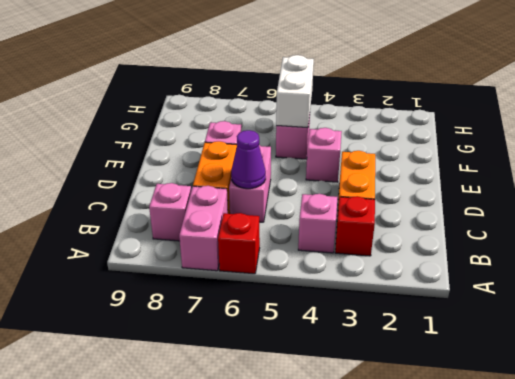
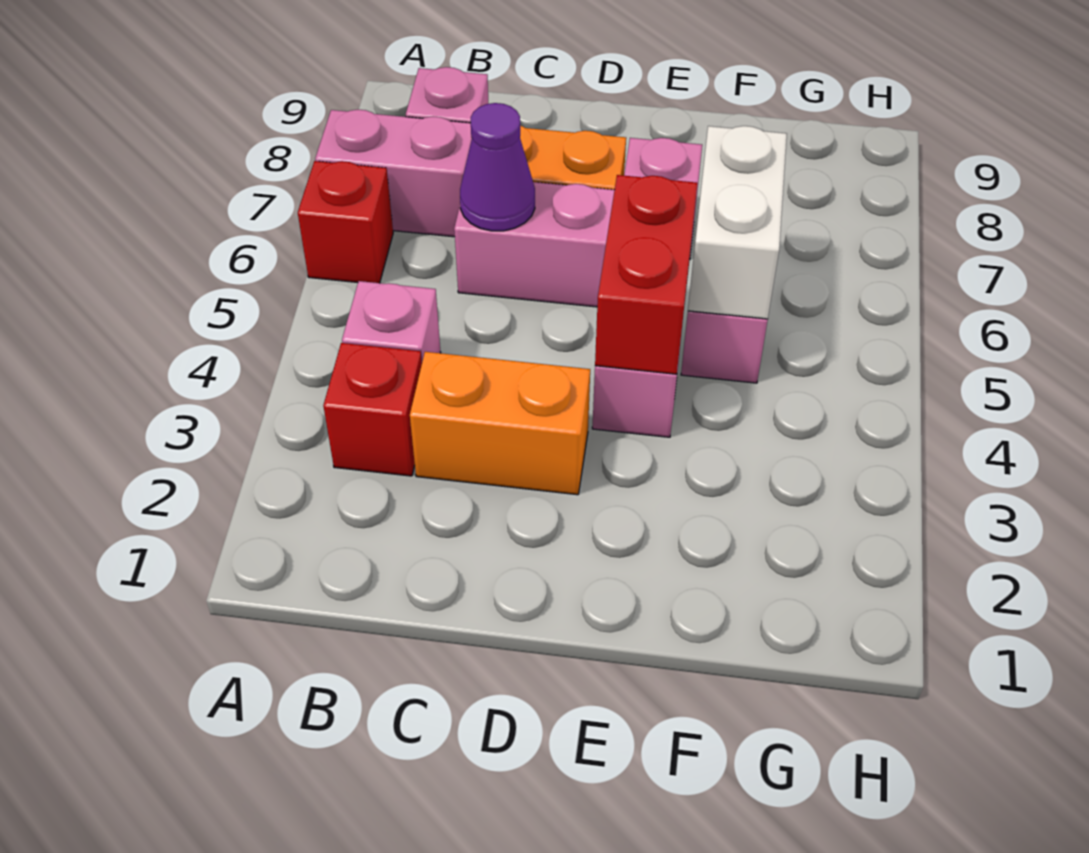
none -> red brick E4:E5 level 2
white brick F5:G5 level 2 -> white brick F5:F6 level 2

